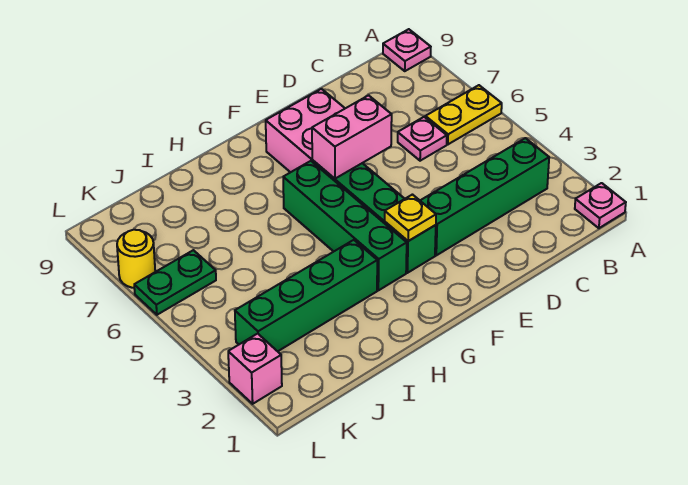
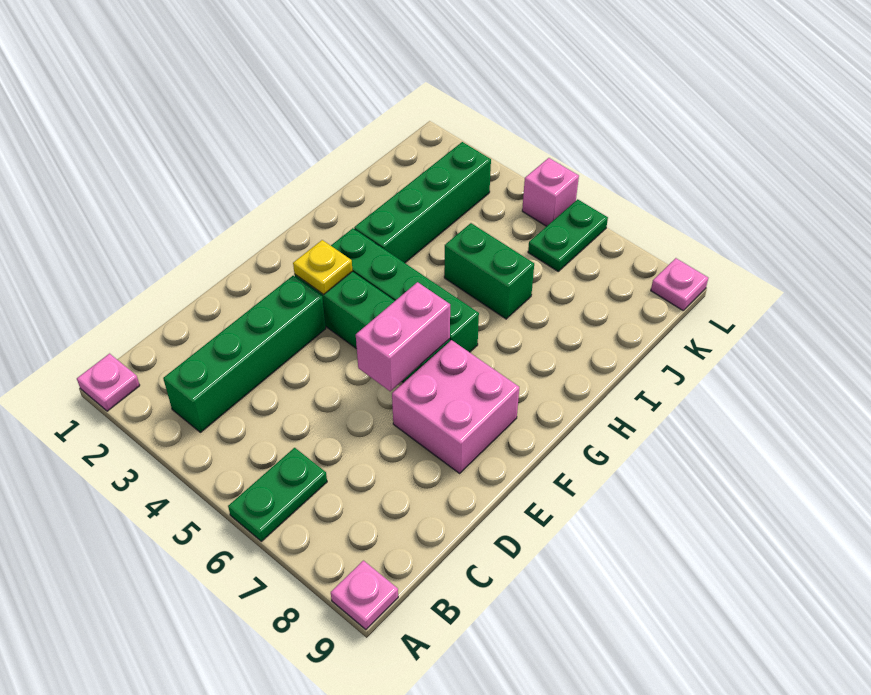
yellow plate A6:B6 level 1 -> green plate A6:B6 level 1
pink plate C6 level 1 -> pink plate L9 level 1
none -> green brick I5:I6 level 1
pink brick L2 level 1 -> pink brick L5 level 1
yellow round brick L7 level 1 -> none

